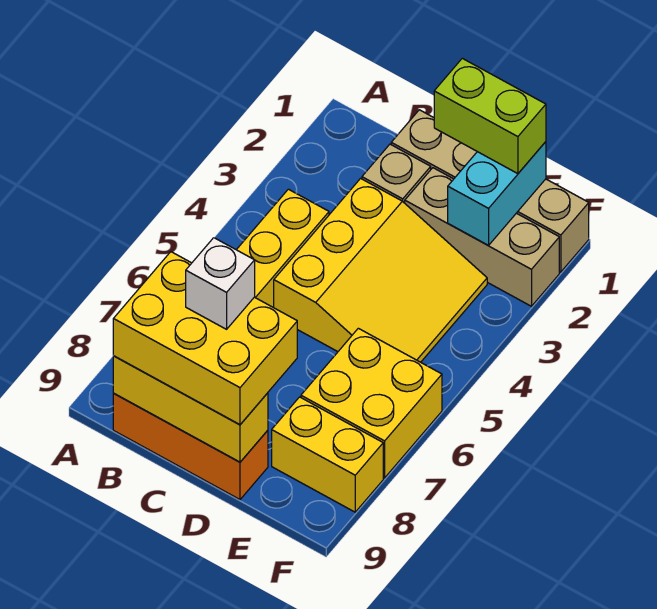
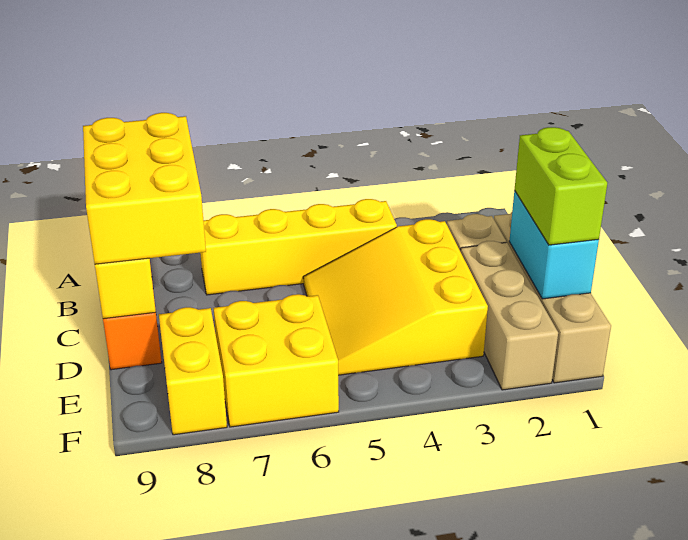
yellow slope C3:E5 level 1 top C -> yellow slope C3:E5 level 1 top 3
white brick C8 level 4 -> none
cyan brick E1:E2 level 2 -> cyan brick D1:E1 level 2

